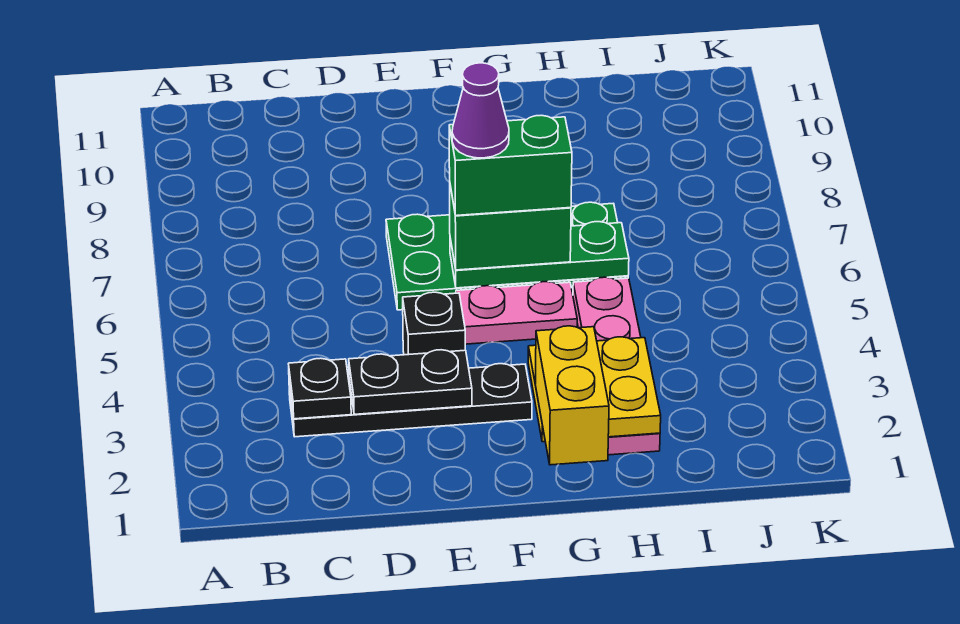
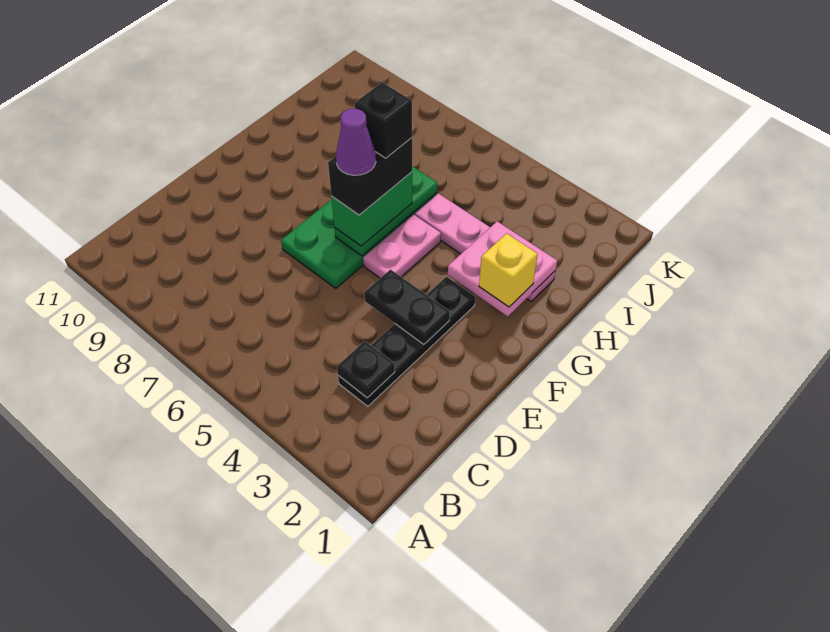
black plate D3:E3 level 2 -> black plate E3:E4 level 2
black brick E4 level 1 -> black brick G6 level 5
green brick F6:G6 level 4 -> black brick F6:G6 level 4
yellow brick G1:G2 level 3 -> yellow brick G2 level 3
yellow plate G2:H3 level 2 -> pink plate G2:H3 level 2

